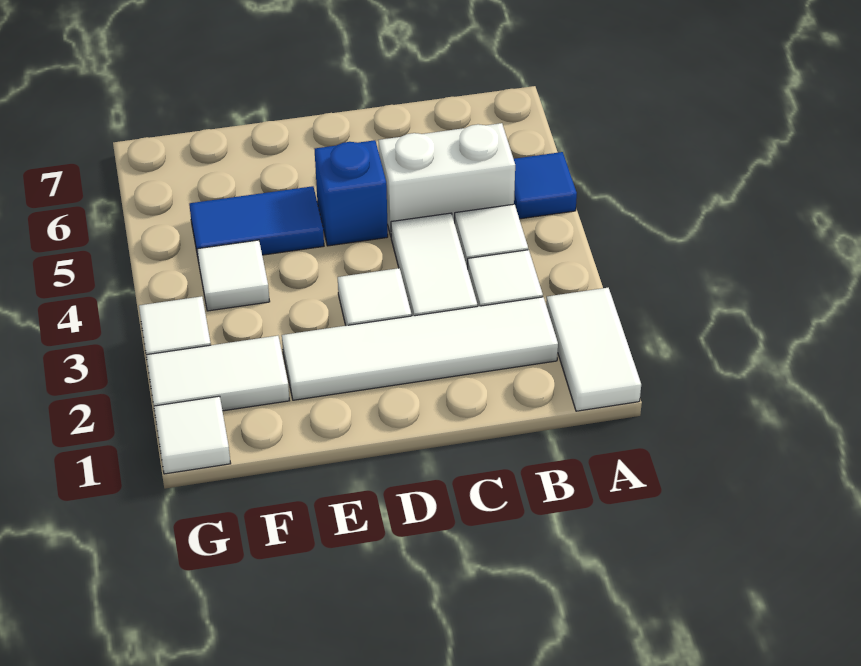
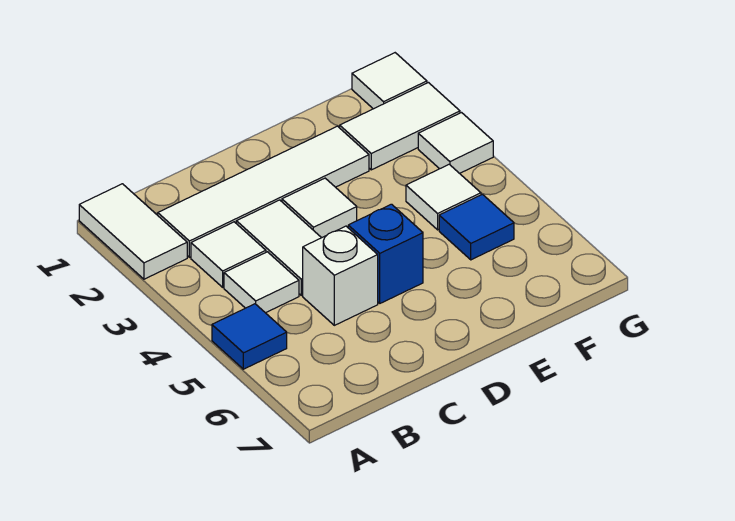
white brick B5:C5 level 1 -> white brick C5 level 1
blue tile E5:F5 level 1 -> blue tile F5 level 1

